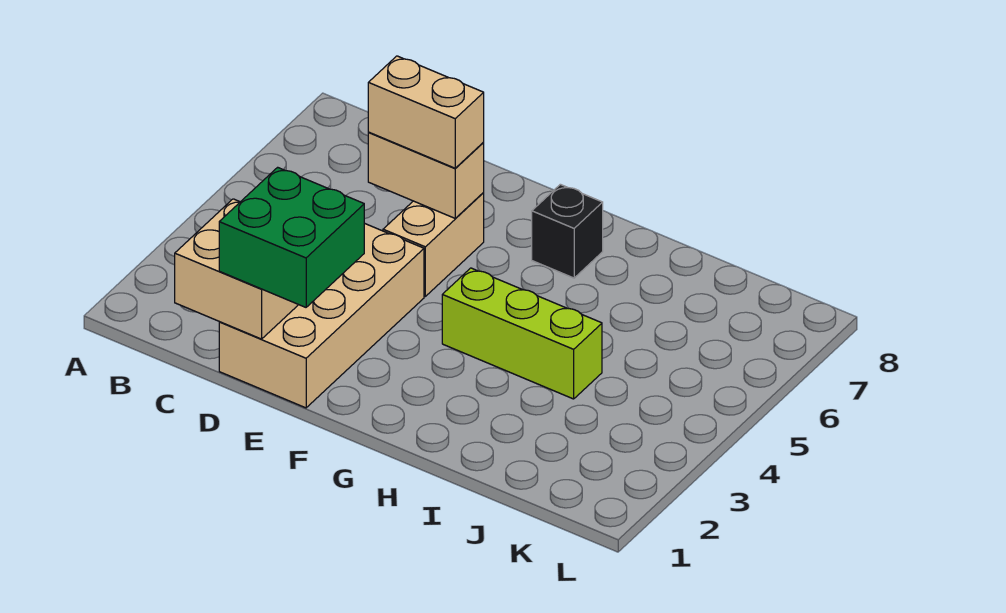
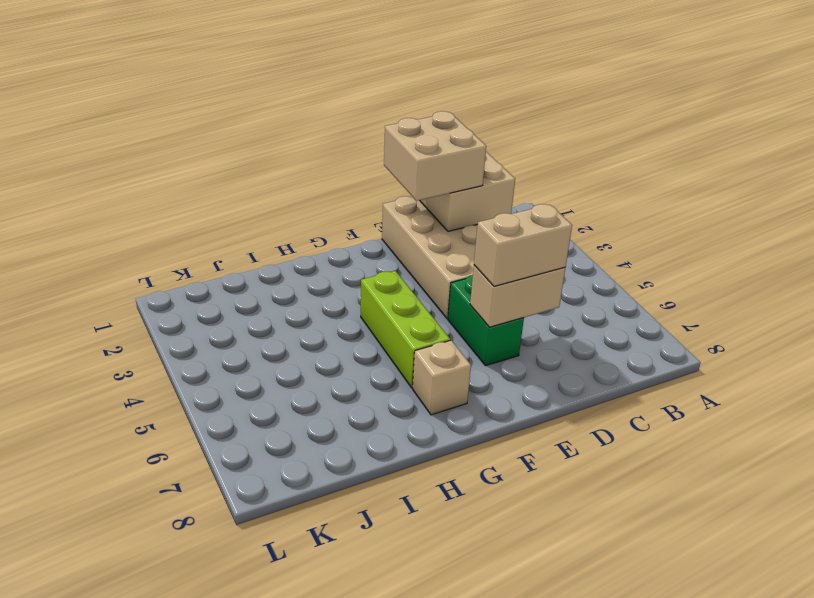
green brick D1:E2 level 3 -> tan brick D1:E2 level 3
tan brick E5:E6 level 1 -> green brick E5:E6 level 1
lime brick G4:I4 level 1 -> lime brick G4:G6 level 1
black brick G7 level 1 -> tan brick G7 level 1

